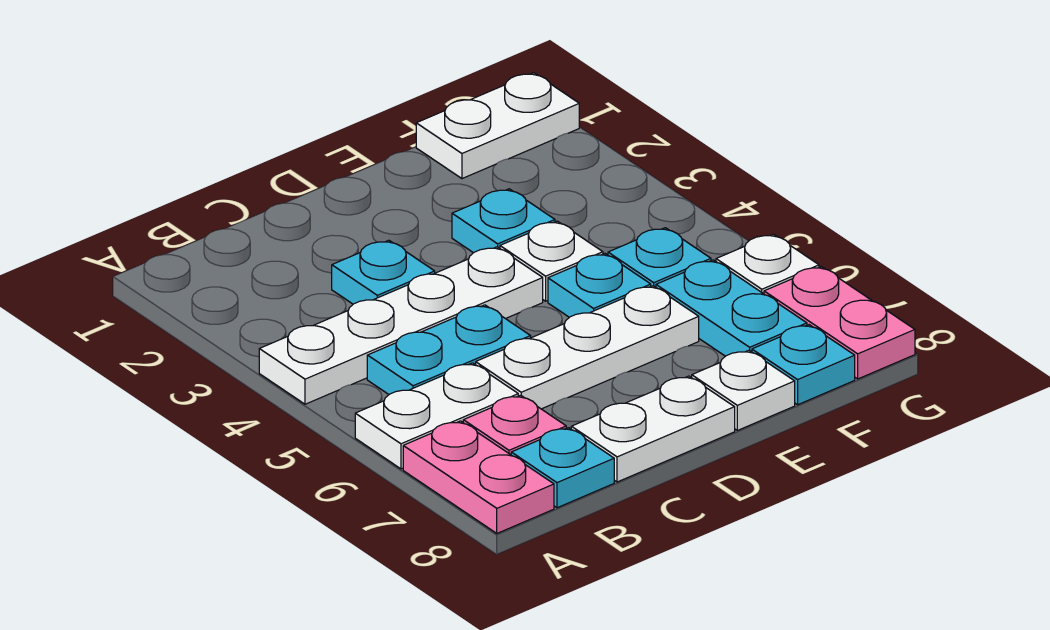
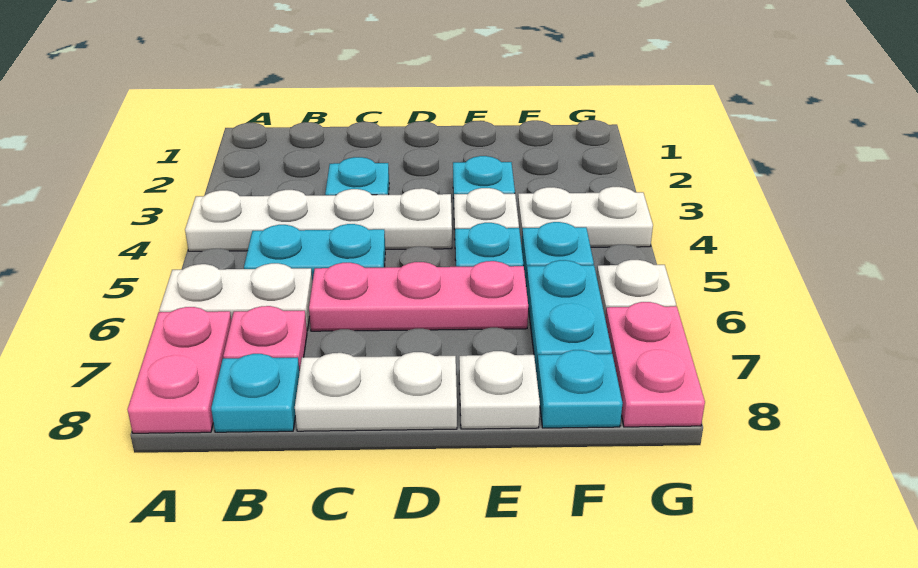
white plate C6:E6 level 1 -> pink plate C6:E6 level 1
white plate F1:G1 level 1 -> white plate F4:G4 level 1

